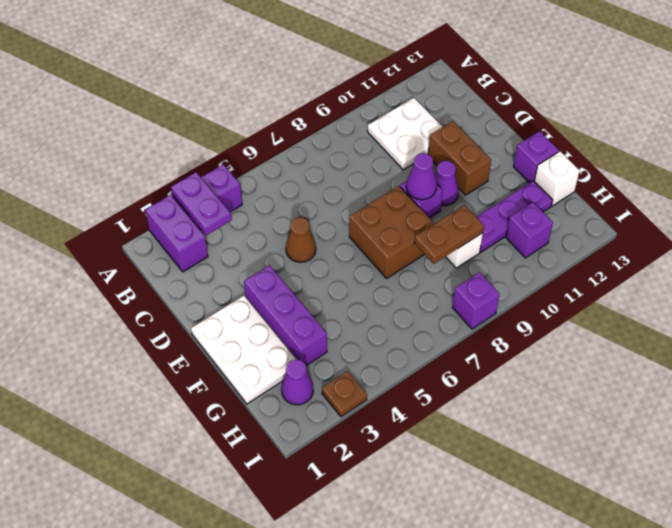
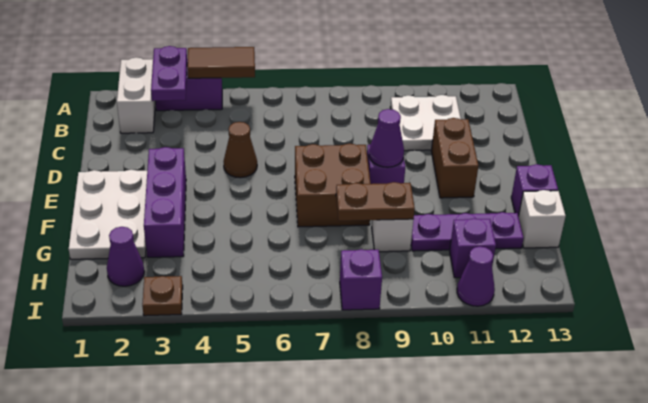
purple brick A2:B2 level 1 -> white brick A2:B2 level 1
none -> brown tile A4:A5 level 2
purple cone E10 level 1 -> purple cone I11 level 1

